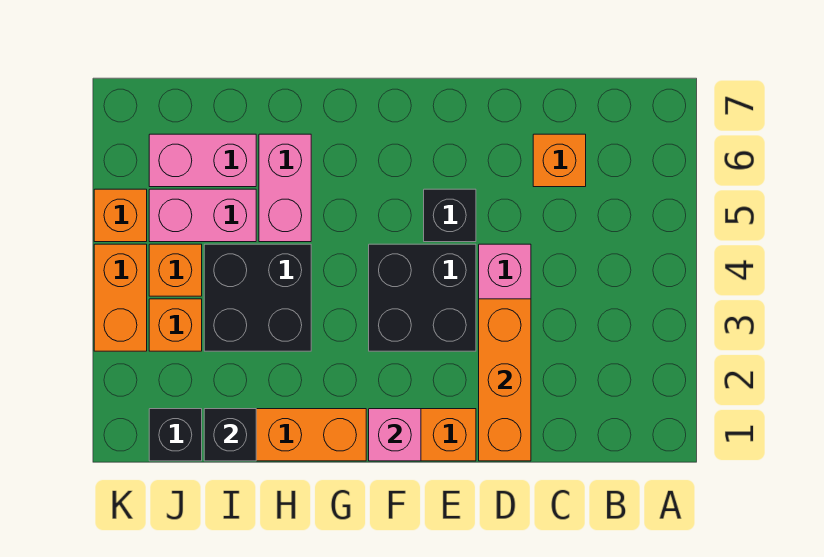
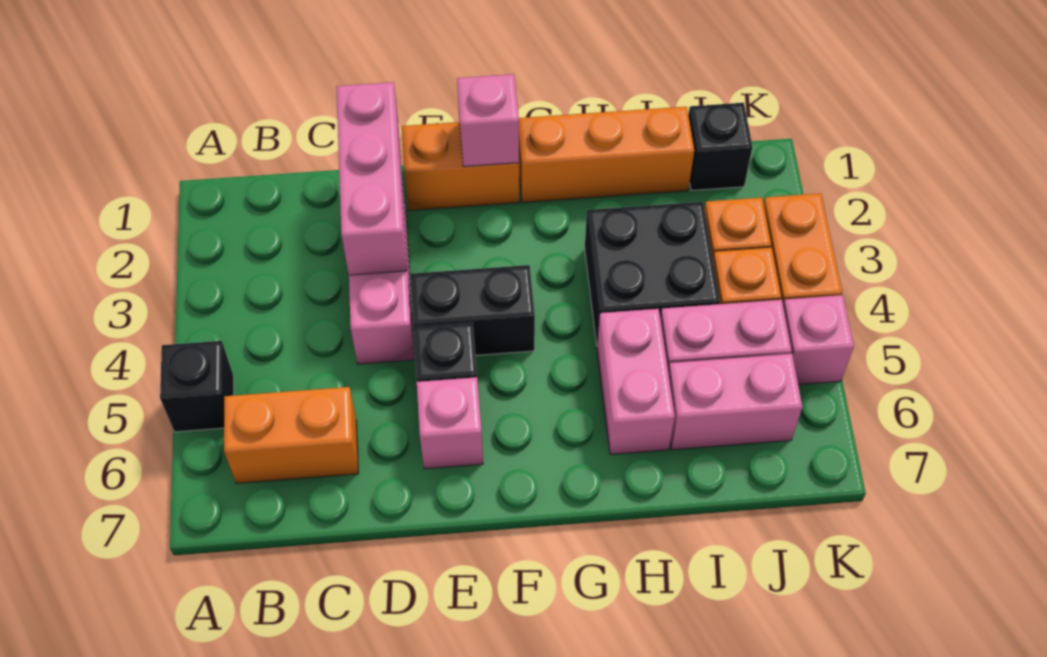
orange brick C6 level 1 -> orange brick B6:C6 level 1
orange brick D1:D3 level 2 -> pink brick D1:D3 level 2
black brick E3:F4 level 1 -> black brick E4:F4 level 1
none -> pink brick E6 level 1
black brick I1 level 2 -> black brick A5 level 1
orange brick K5 level 1 -> pink brick K5 level 1

